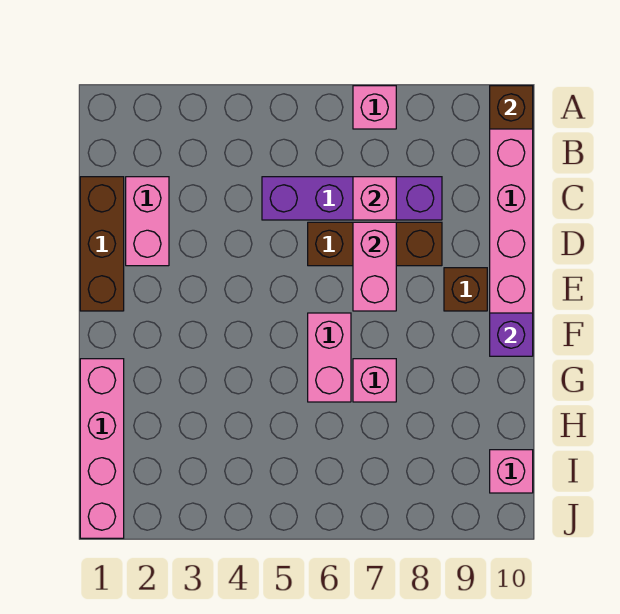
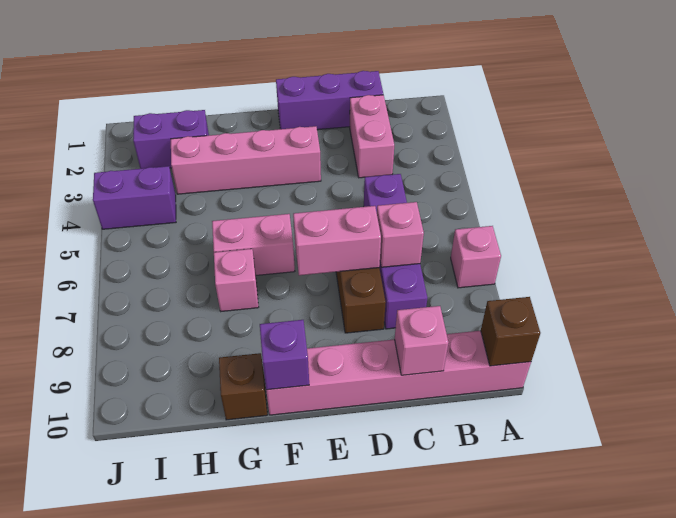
brown brick C1:E1 level 1 -> purple brick C1:E1 level 1
pink brick C2:D2 level 1 -> pink brick C2:C3 level 1
brown brick E9 level 1 -> brown brick G10 level 1
pink brick G1:J1 level 1 -> pink brick E3:H3 level 1
none -> purple brick H2:I2 level 1
none -> purple brick I4:J4 level 1
pink brick I10 level 1 -> pink brick C10 level 2

